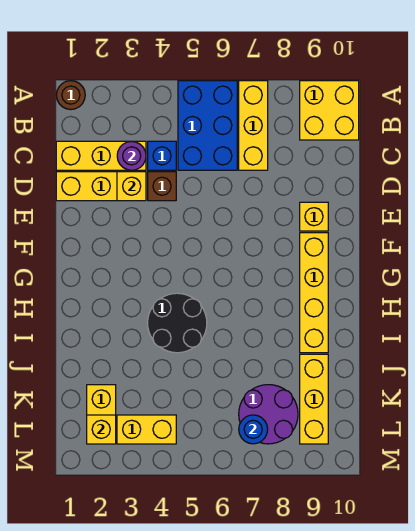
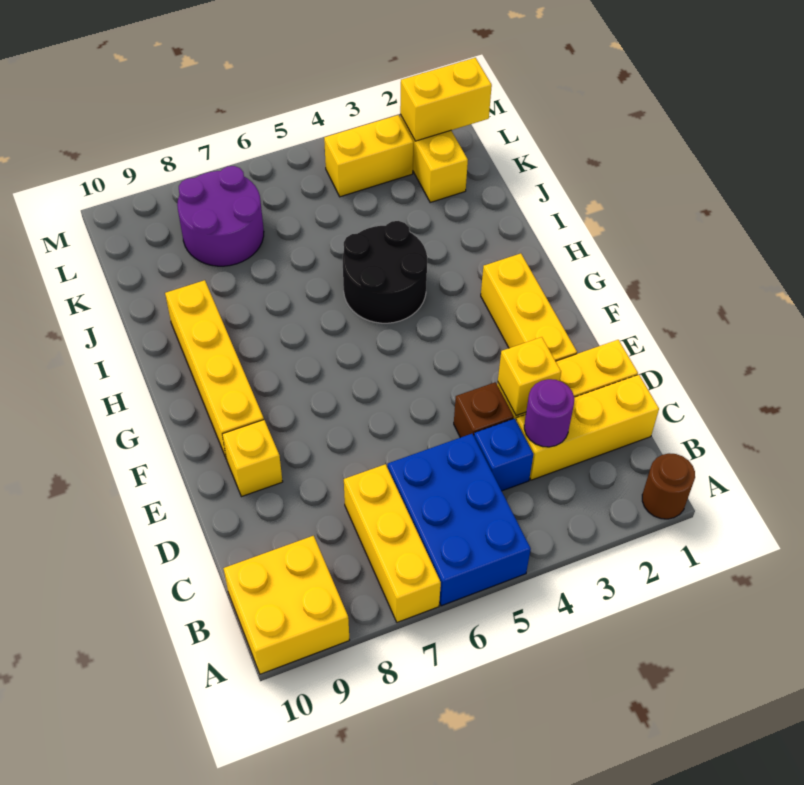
yellow brick J9:L9 level 1 -> yellow brick E2:G2 level 1
yellow brick L2 level 2 -> yellow brick L1:L2 level 2
blue round brick L7 level 2 -> none

